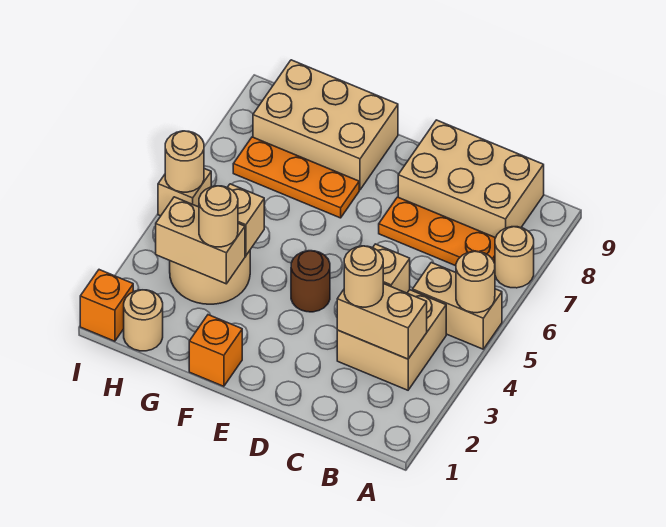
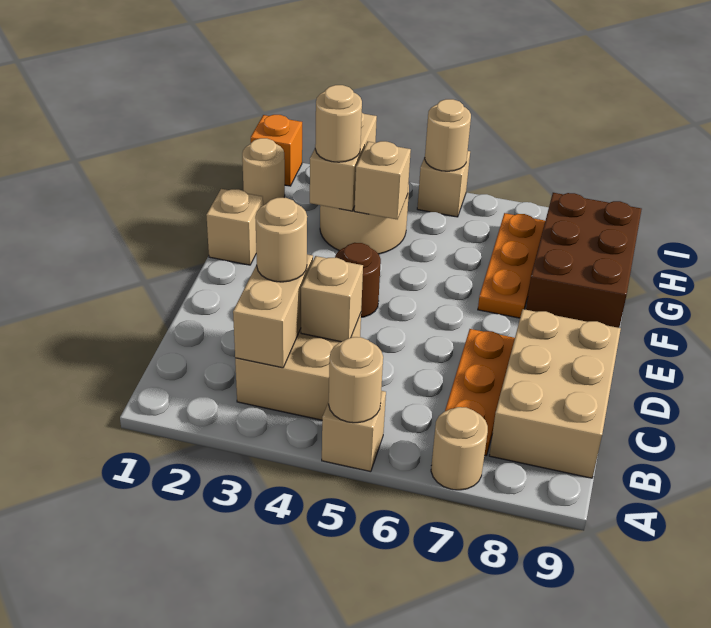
tan brick A5:B5 level 1 -> tan brick A5 level 1
orange brick F1 level 1 -> tan brick F1 level 1
tan brick F8:H9 level 1 -> brown brick F8:H9 level 1

